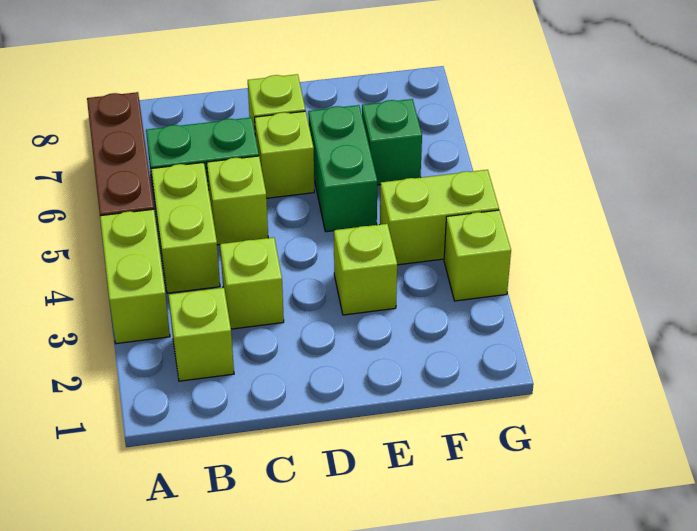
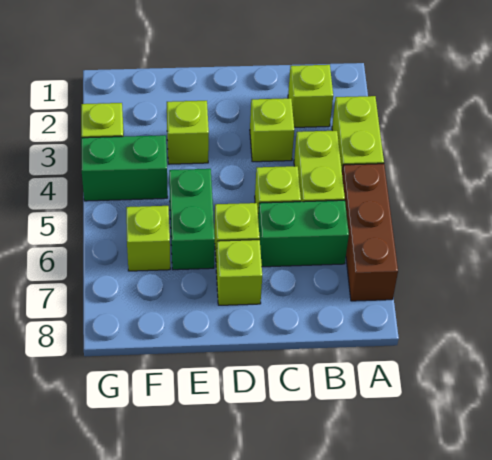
lime brick F4:G4 level 1 -> green brick F4:G4 level 1
green brick F6 level 1 -> lime brick F6 level 1

